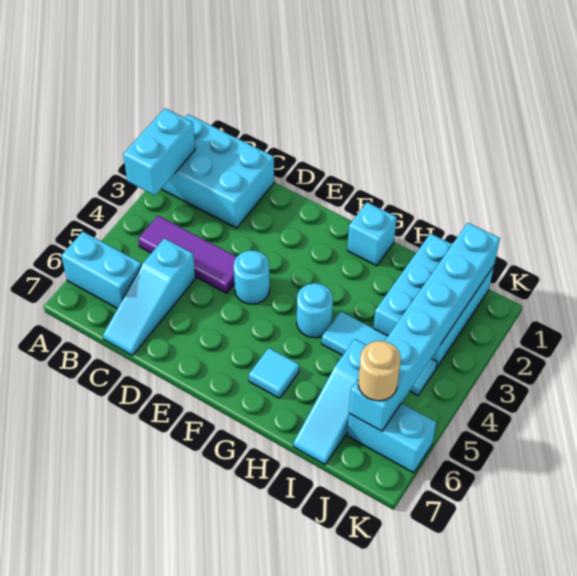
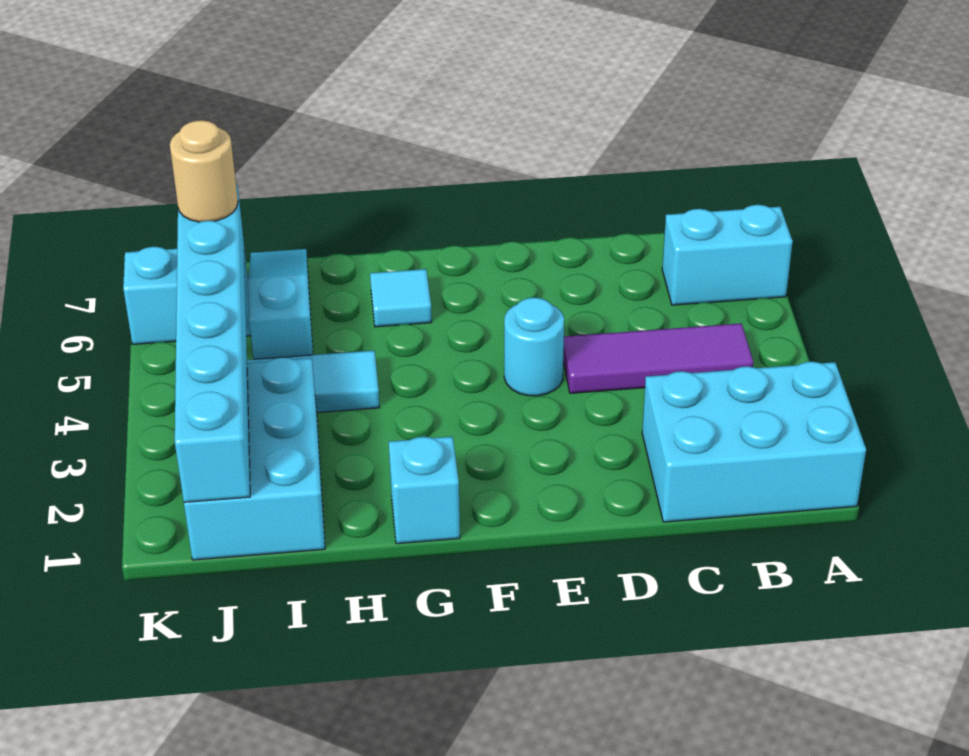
cyan brick A2:A3 level 2 -> none
cyan slope C5:C7 level 1 top 5 -> none
cyan round brick G4 level 1 -> none

